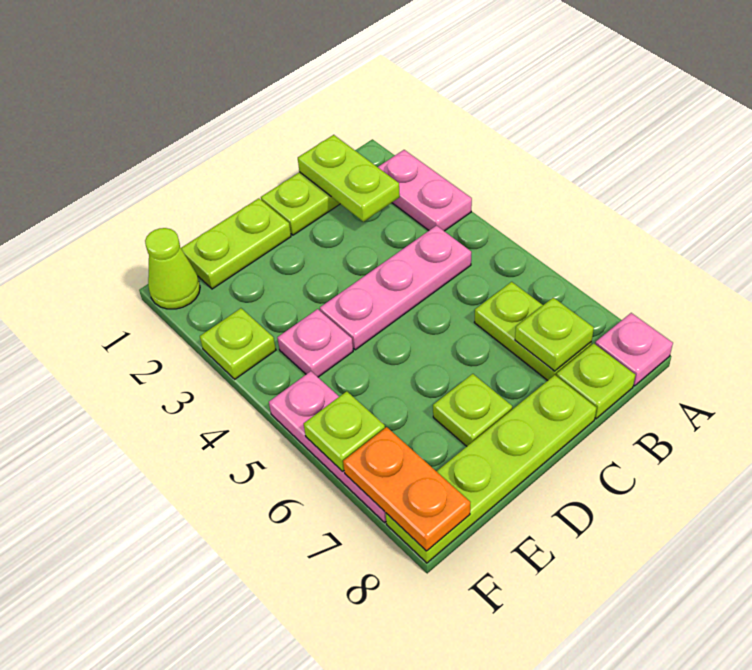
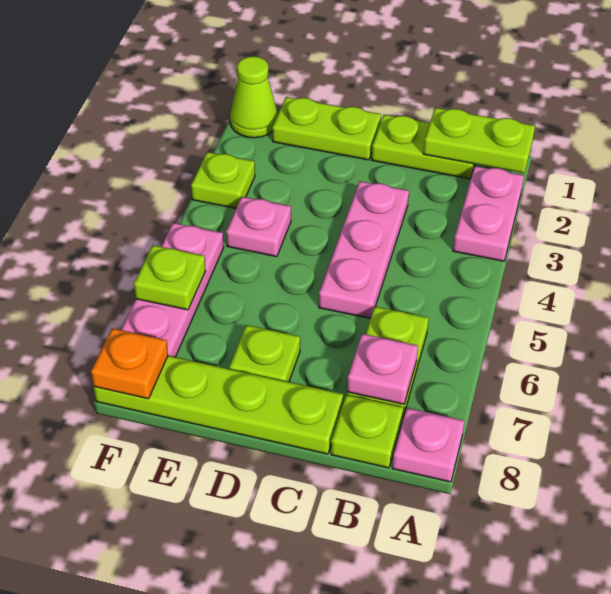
lime plate B1:B2 level 2 -> lime plate A1:B1 level 2
pink plate B4:D4 level 1 -> pink plate C3:C5 level 1
lime plate B7 level 2 -> pink plate B7 level 2
orange plate F7:F8 level 2 -> orange plate F8 level 2

